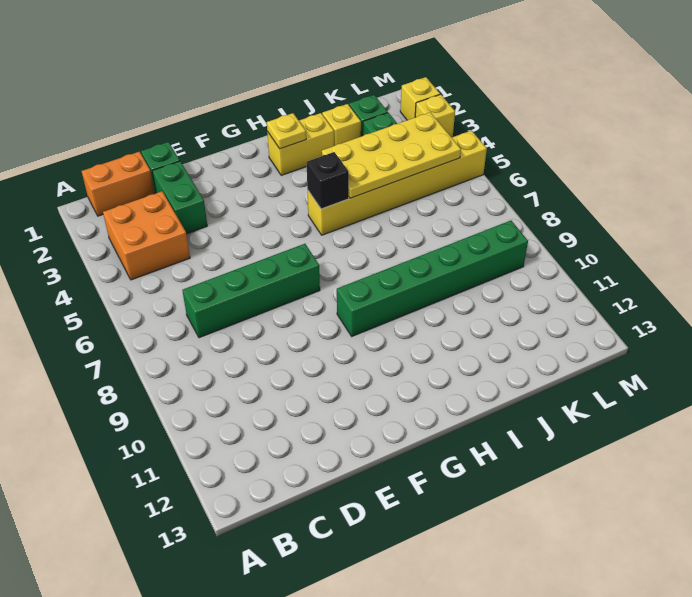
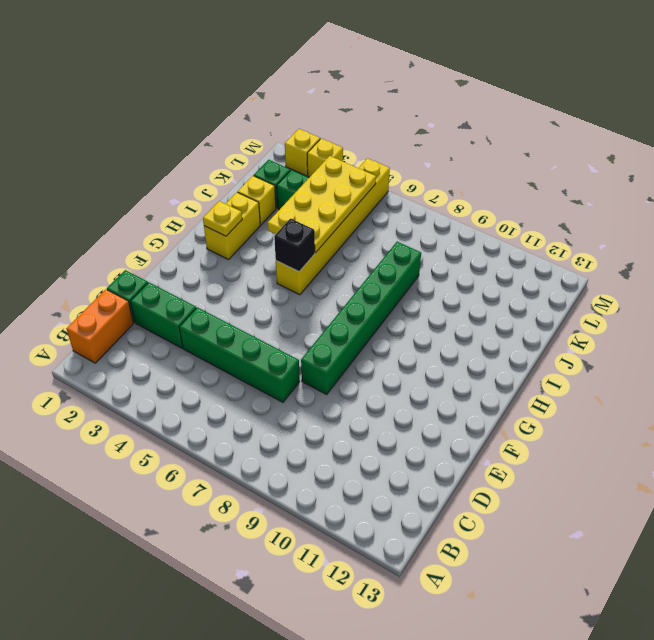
orange brick B3:C4 level 1 -> none
green brick C7:F7 level 1 -> green brick D4:D7 level 1
green brick G9:L9 level 1 -> green brick E8:J8 level 1

